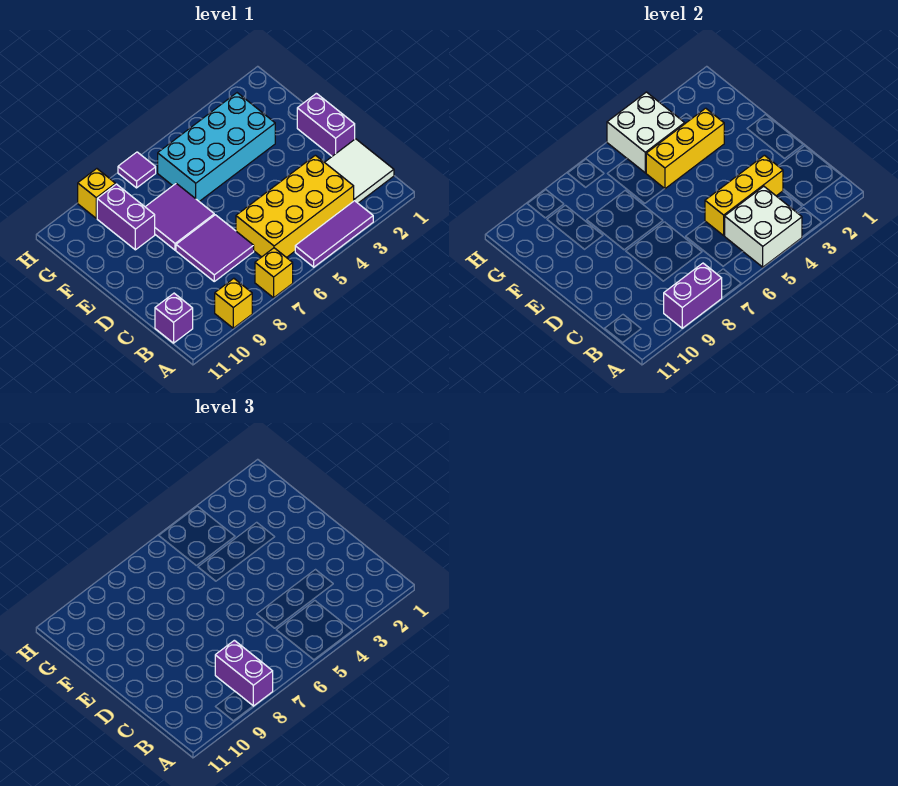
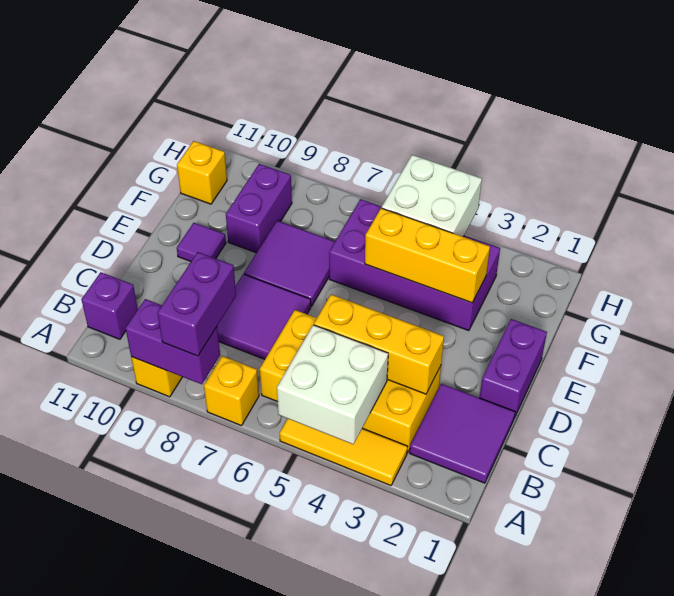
purple tile A3:A5 level 1 -> yellow tile A3:A5 level 1
white tile B1:C2 level 1 -> purple tile B1:C2 level 1
cyan brick F3:G6 level 1 -> purple brick F3:G6 level 1
purple tile H7 level 1 -> purple tile E10 level 1
yellow brick H9 level 1 -> yellow brick G11 level 1

